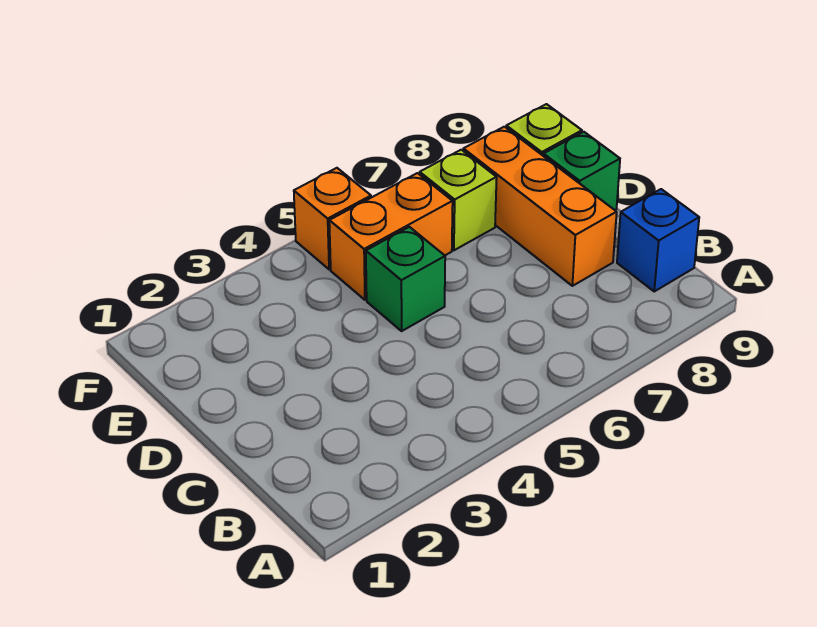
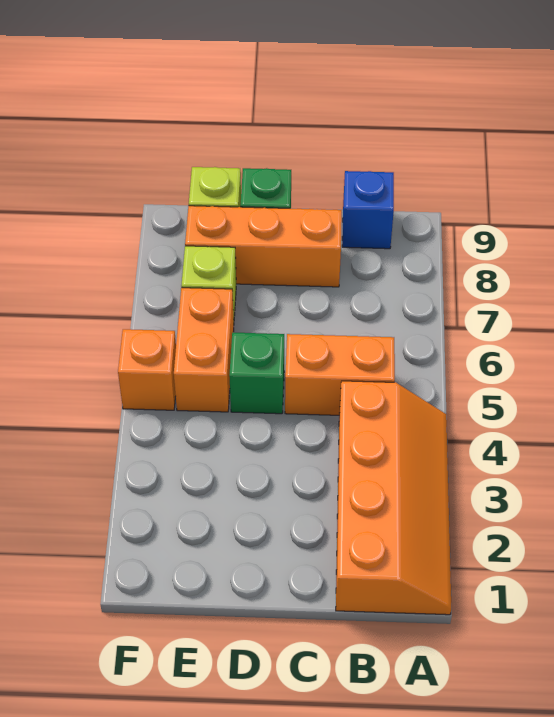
none -> orange slope A1:B4 level 1 top B
none -> orange brick B5:C5 level 1

